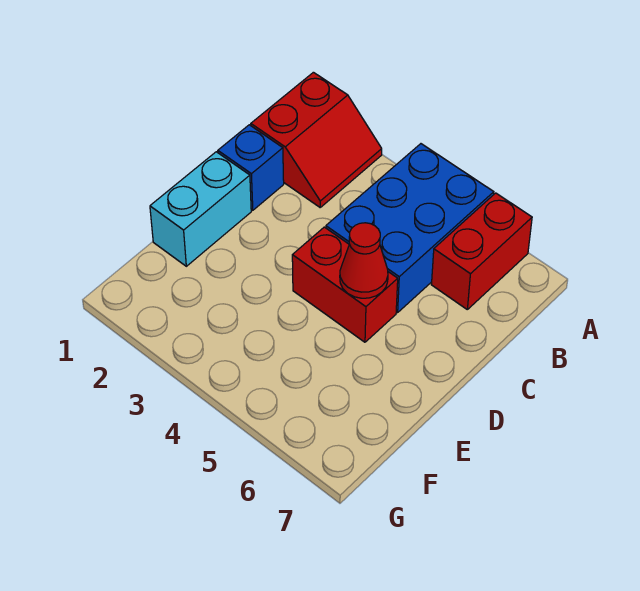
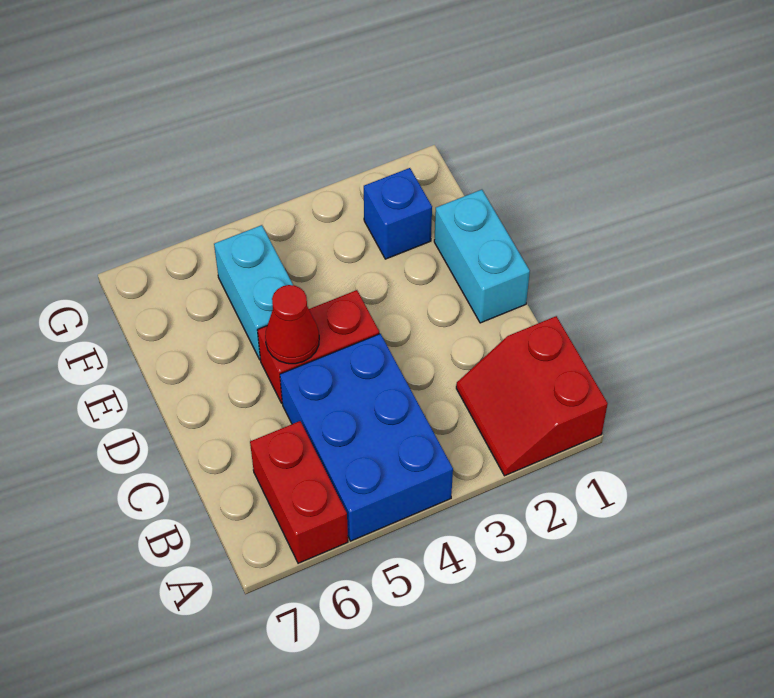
blue brick C1 level 1 -> blue brick F2 level 1
none -> cyan brick E5:F5 level 1

